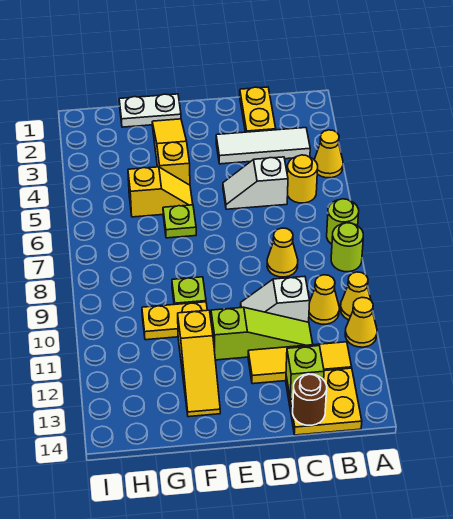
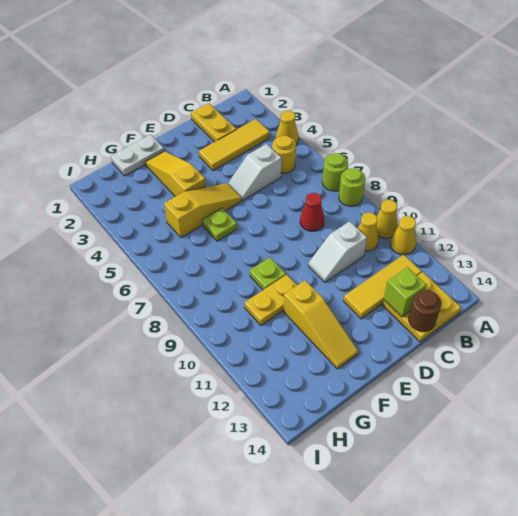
white tile B3:D3 level 1 -> yellow tile B3:D3 level 1
yellow cone C8 level 1 -> red cone C8 level 1
lime slope C11:E11 level 1 top E -> none
yellow slope F5:G5 level 1 top G -> yellow slope E5:G5 level 1 top G

